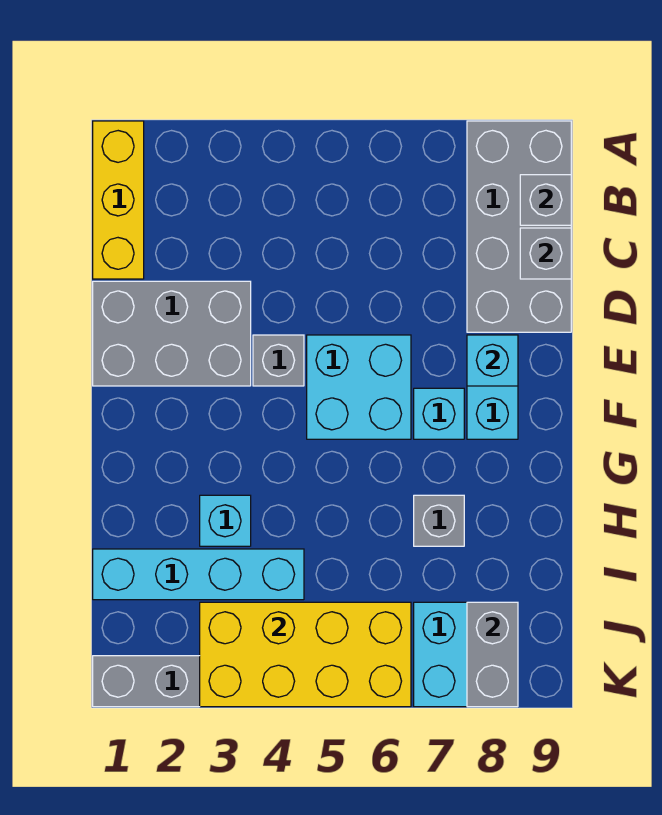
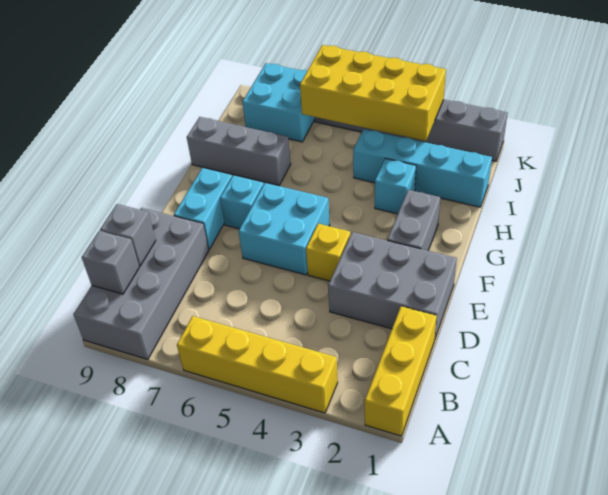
none -> yellow brick A3:A6 level 1
grey brick E4 level 1 -> yellow brick E4 level 1
cyan brick E8 level 2 -> none
grey brick H7 level 1 -> grey brick H7:H9 level 1
grey brick J8:K8 level 2 -> grey brick F2:G2 level 1

